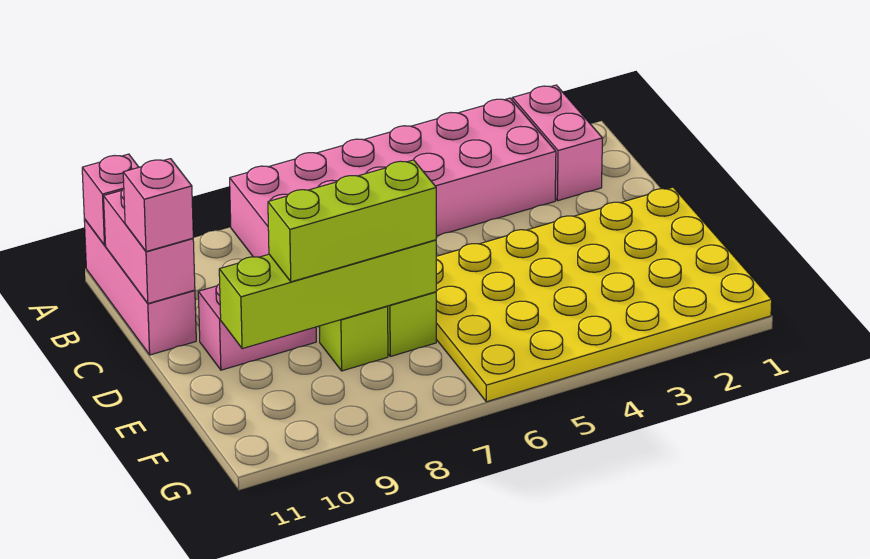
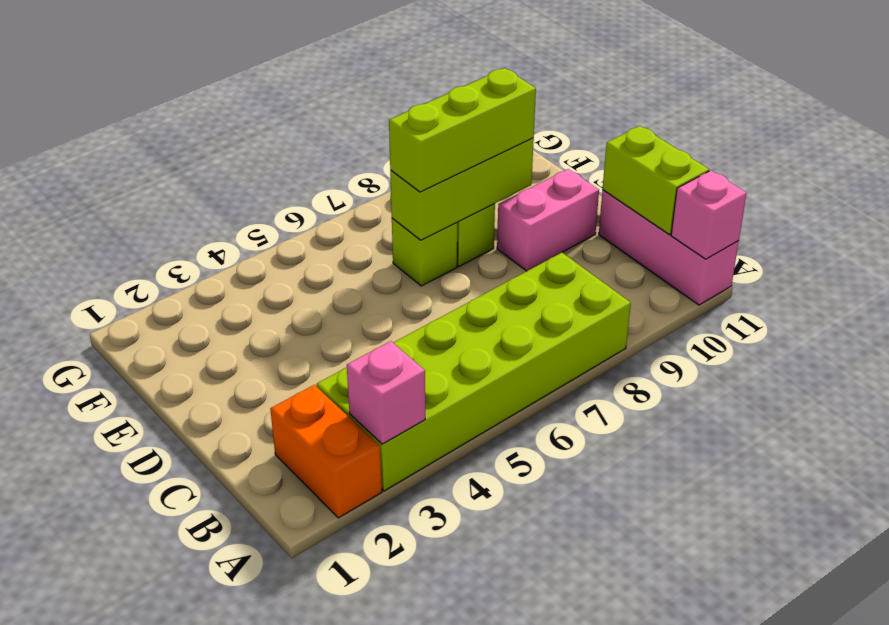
pink brick A2:B2 level 1 -> orange brick A2:B2 level 1
pink brick A3:B8 level 1 -> lime brick A3:B8 level 1
pink brick B11:C11 level 2 -> lime brick B11:C11 level 2
pink brick C11 level 3 -> pink brick A3 level 2
yellow plate D1:G6 level 1 -> none
lime brick E7:E10 level 2 -> lime brick E7:E9 level 2

